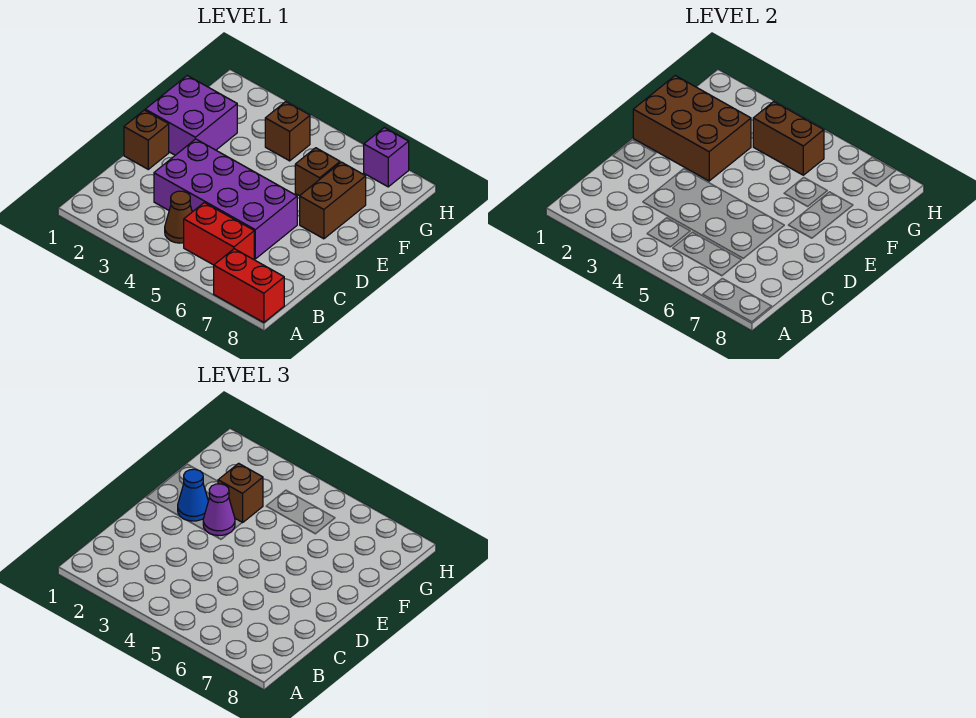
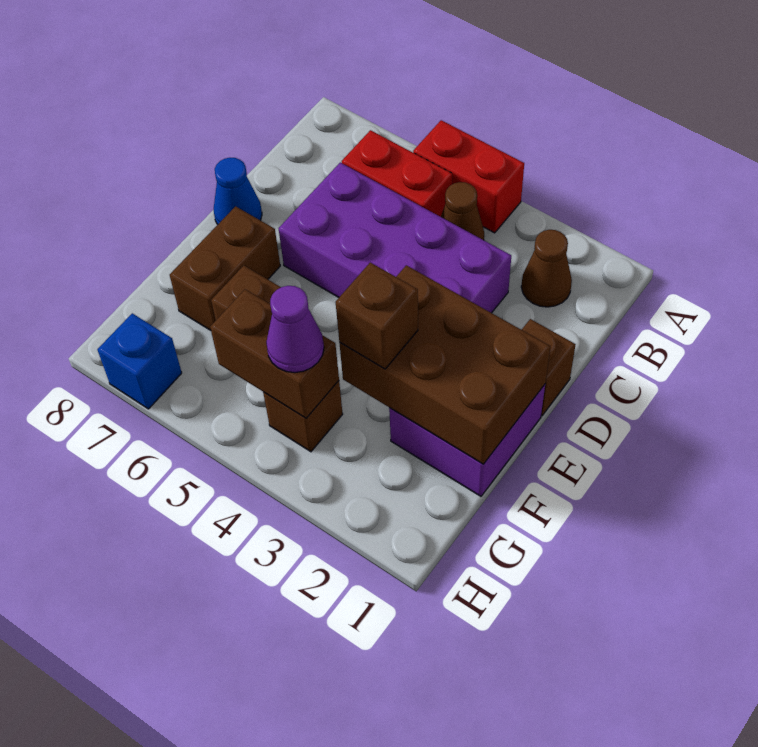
red brick A7:A8 level 1 -> red brick A4:A5 level 1
none -> brown cone B2 level 1
blue cone E2 level 3 -> blue cone D8 level 1
purple cone E3 level 3 -> purple cone G4 level 3
purple brick H7 level 1 -> blue brick H7 level 1

